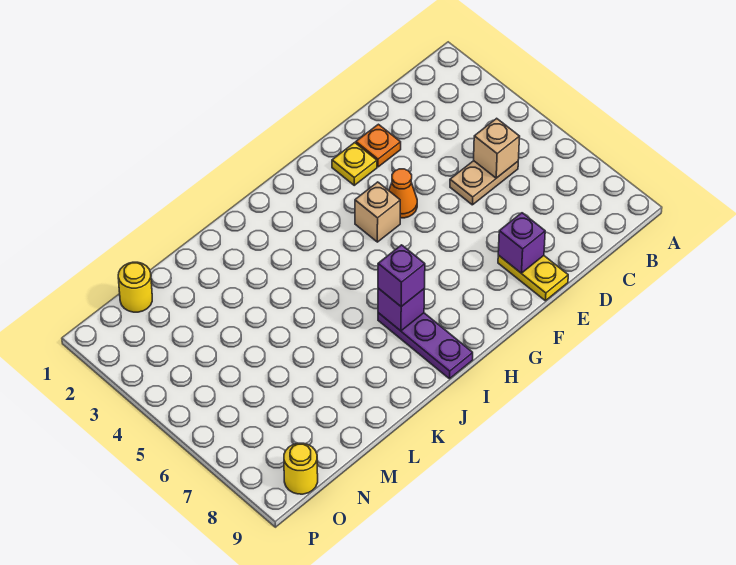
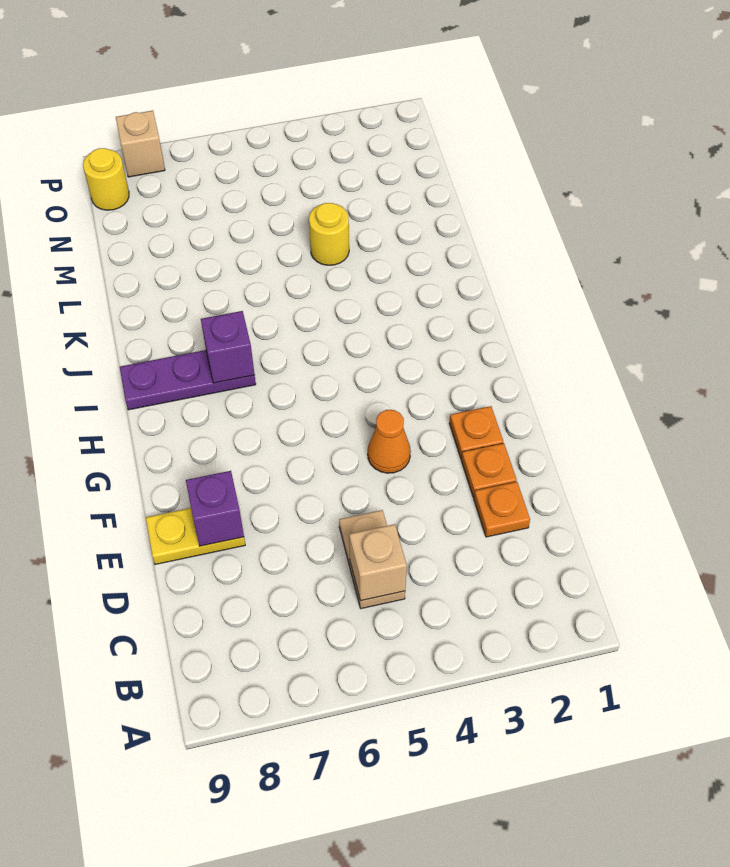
none -> orange plate D2 level 1
yellow plate F2 level 1 -> orange plate F2 level 1
tan brick G4 level 1 -> tan brick P8 level 1
purple brick I7 level 3 -> none
yellow round brick N1 level 1 -> yellow round brick L4 level 1

